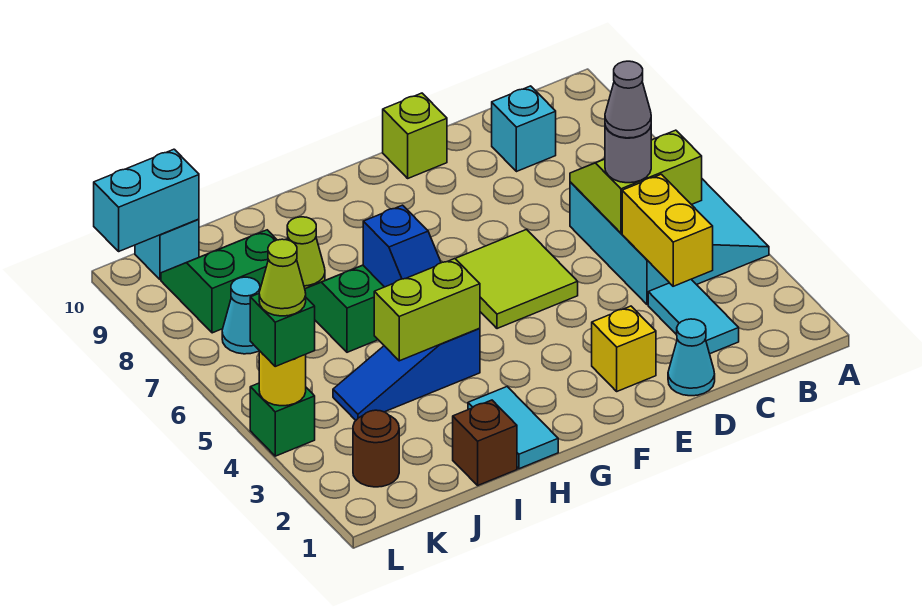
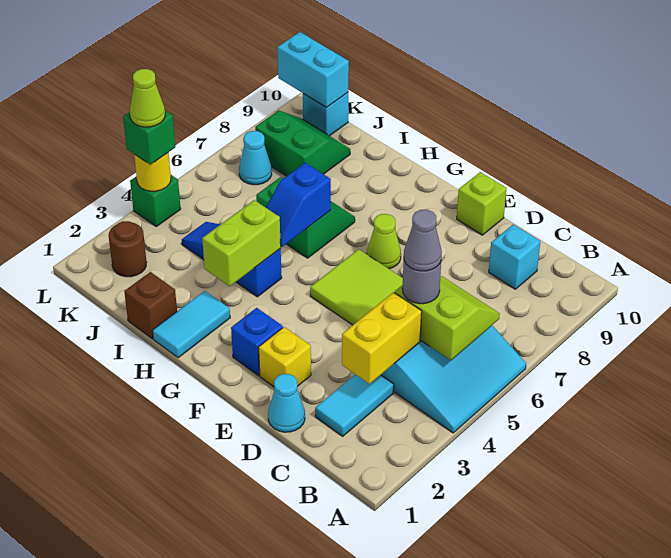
none -> blue brick F2 level 1
lime brick H4:I4 level 2 -> lime brick H3:H4 level 2
lime cone I8 level 1 -> lime cone F7 level 1

